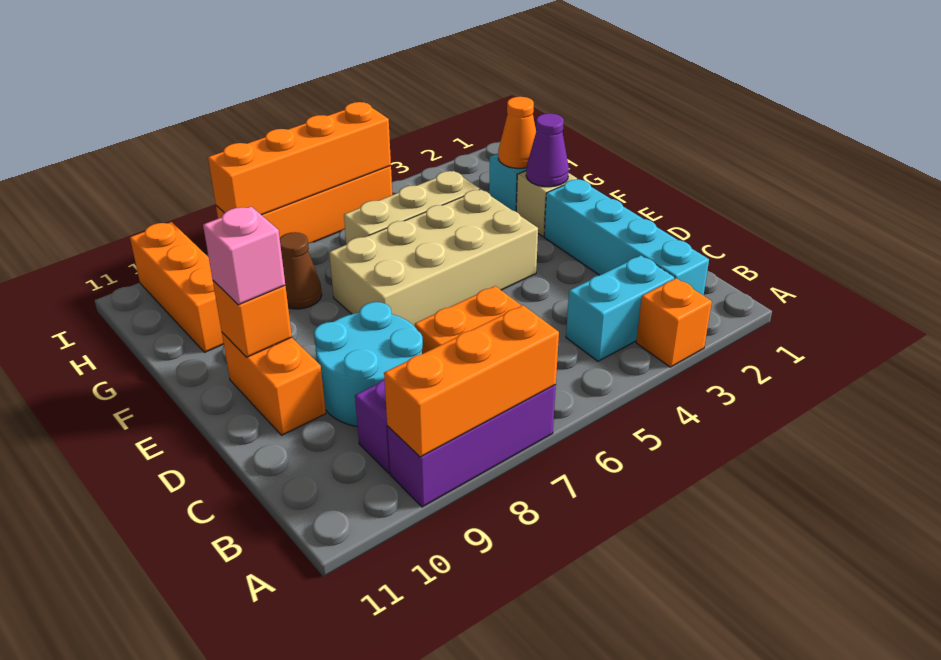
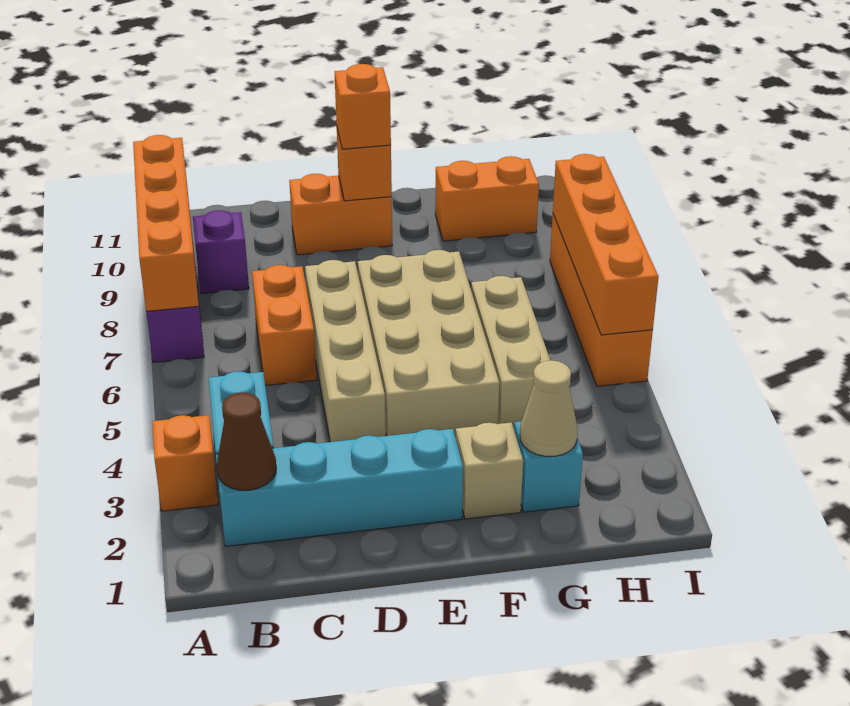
orange brick A7:A9 level 2 -> orange brick A7:A10 level 2
cyan round brick C8:D9 level 1 -> none
none -> tan brick D4:D7 level 1
pink brick E10 level 3 -> orange brick E10 level 3
purple cone F2 level 2 -> none
orange cone G2 level 2 -> tan cone G2 level 2
brown cone G8 level 1 -> brown cone B2 level 2
orange brick G10:I10 level 1 -> orange brick G10:H10 level 1

